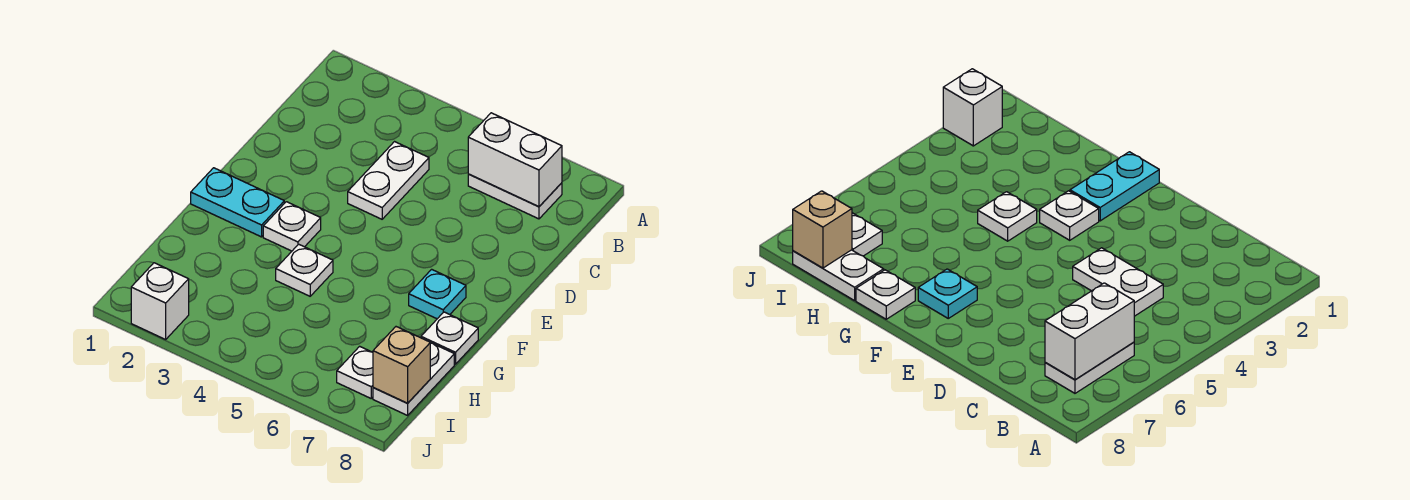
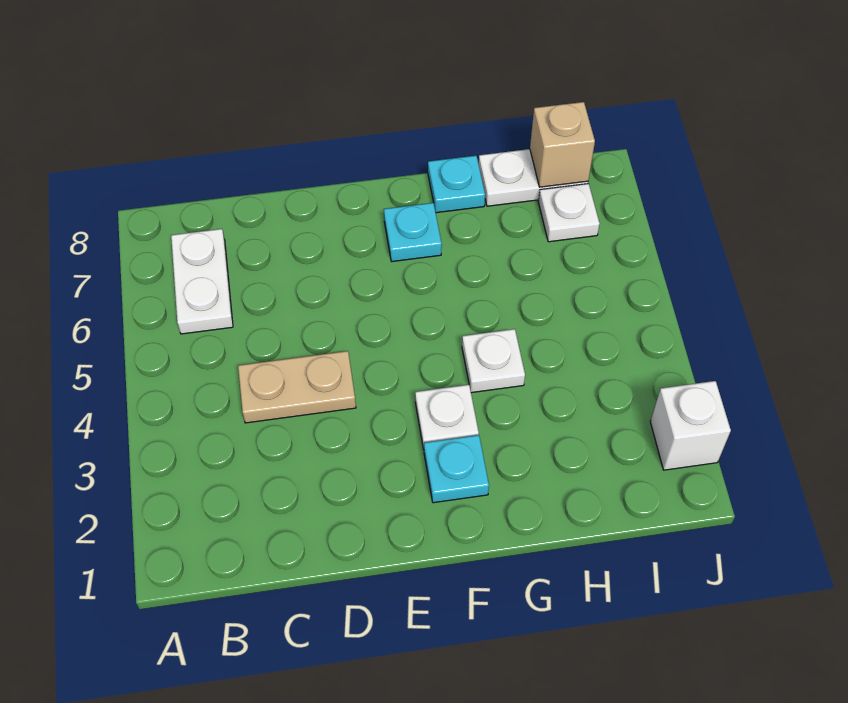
white brick B6:B7 level 2 -> none
white plate C4:D4 level 1 -> tan plate C4:D4 level 1
cyan plate F1:F2 level 1 -> cyan plate F2 level 1
white plate G8 level 1 -> cyan plate G8 level 1

